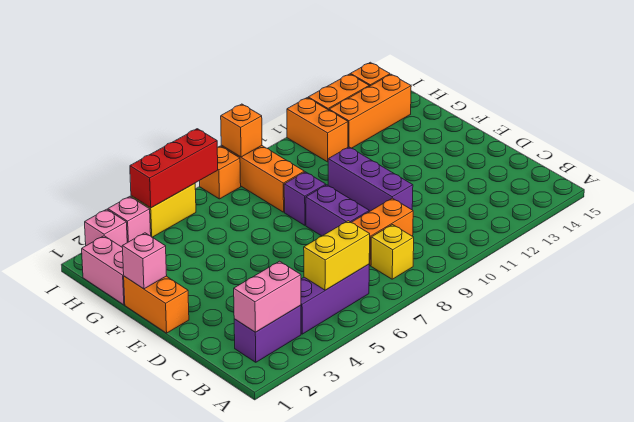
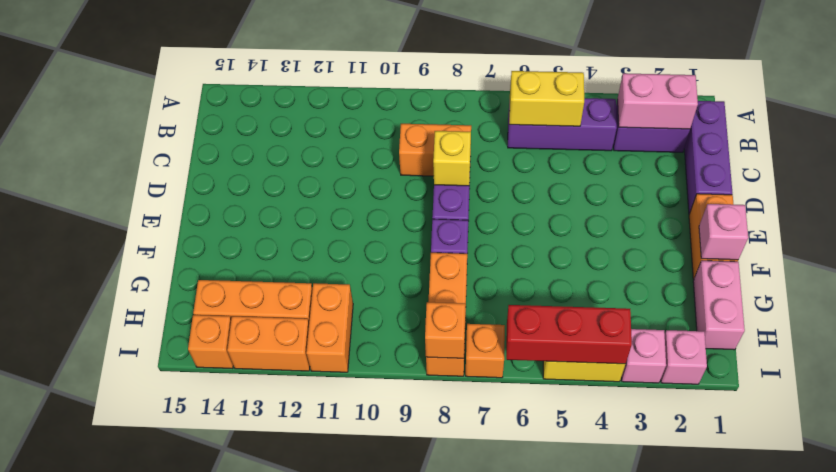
yellow brick B8 level 1 -> yellow brick D8 level 2
purple brick D10:F10 level 1 -> purple brick B1:D1 level 1

